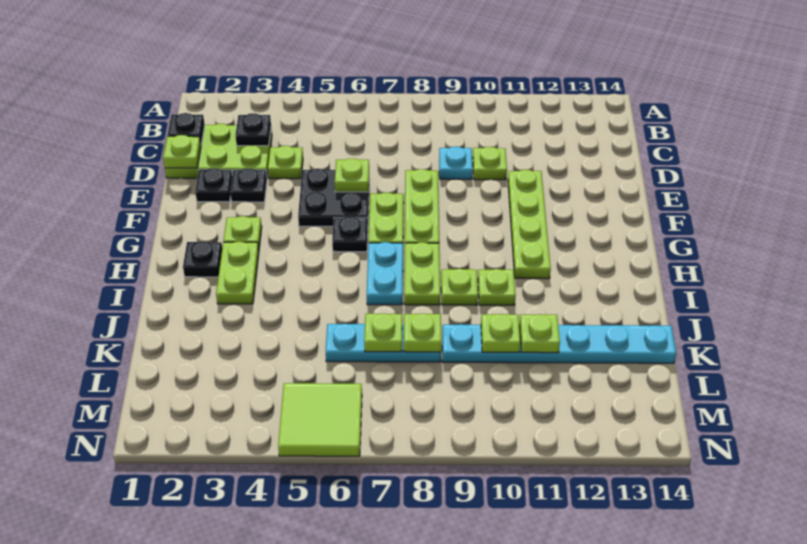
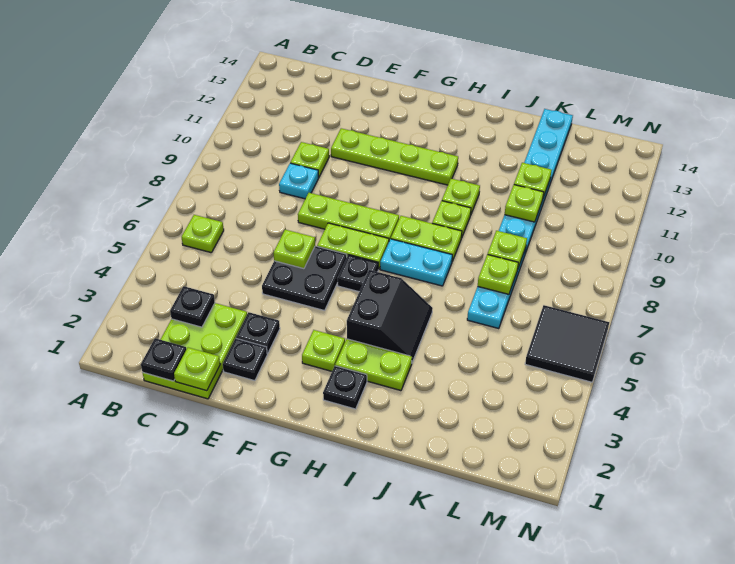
lime plate D4 level 1 -> lime plate B6 level 1
none -> black slope H4:I5 level 1 top H
lime tile M5:N6 level 1 -> black tile M5:N6 level 1

